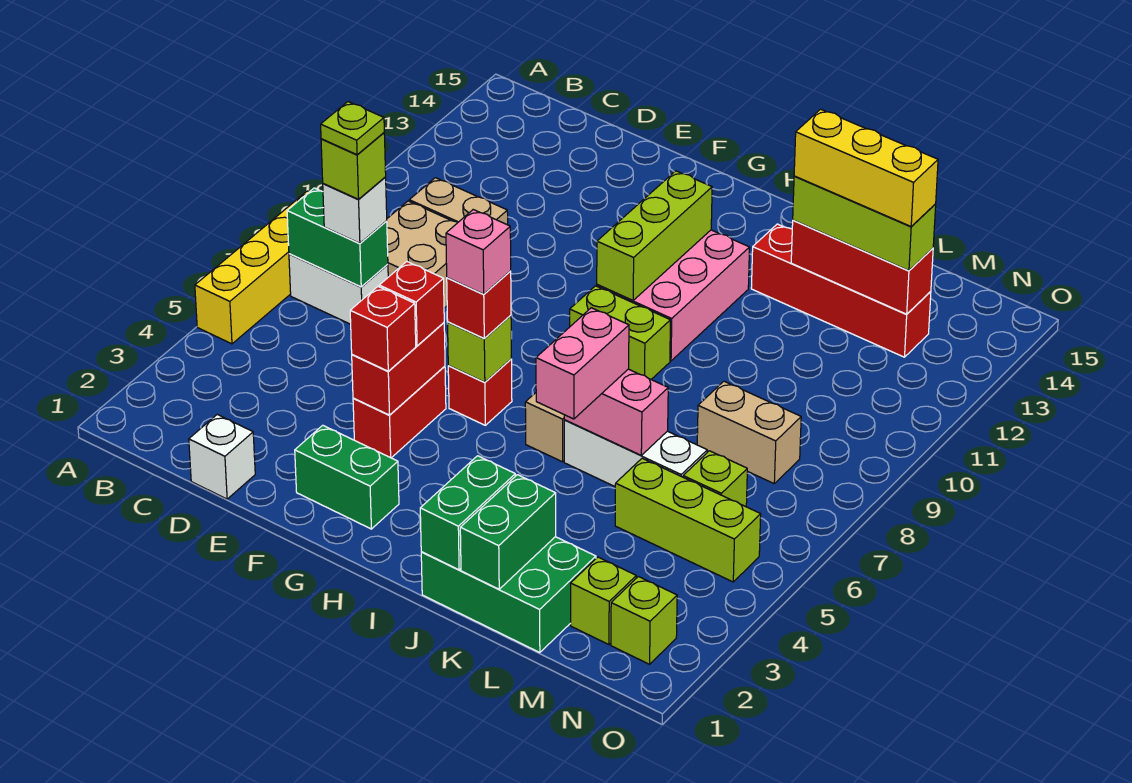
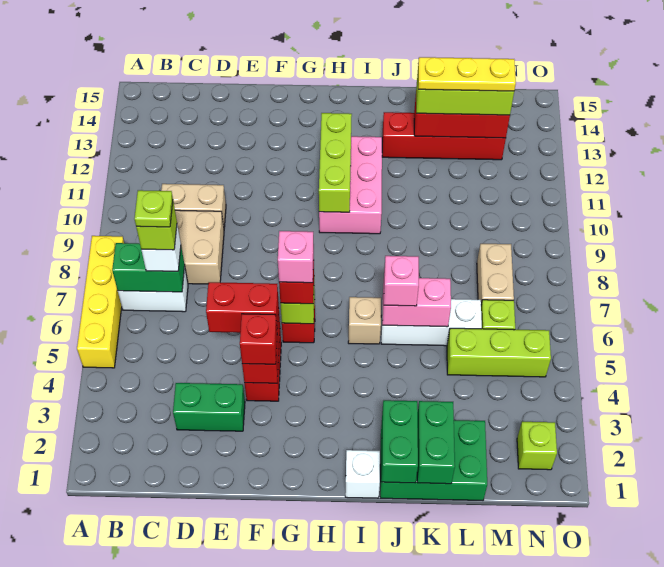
white brick D1 level 1 -> white brick I1 level 1
green brick F2:G2 level 1 -> green brick D3:E3 level 1
red brick F5 level 3 -> red brick E5:F5 level 3
lime brick H9:I9 level 1 -> none
pink brick J5:J6 level 3 -> pink brick J6 level 3
yellow brick K13:M13 level 4 -> yellow plate K13:M13 level 4
tan brick L8:M8 level 1 -> tan brick M7:M8 level 1
lime brick M2 level 1 -> none

